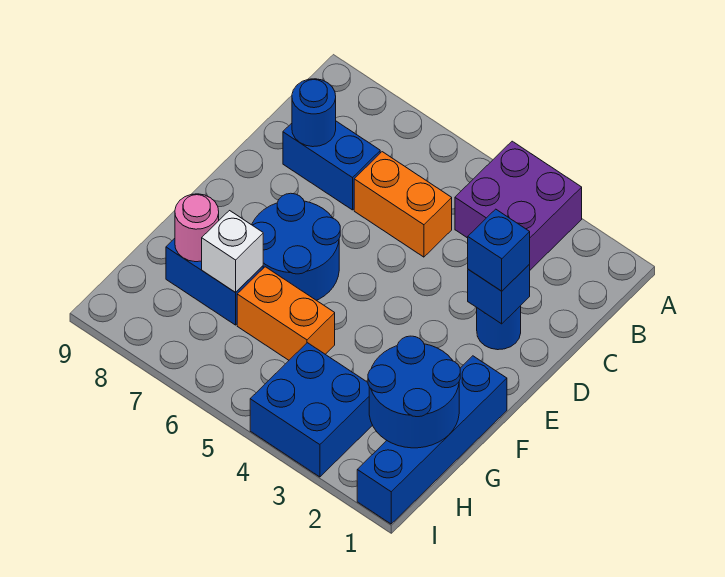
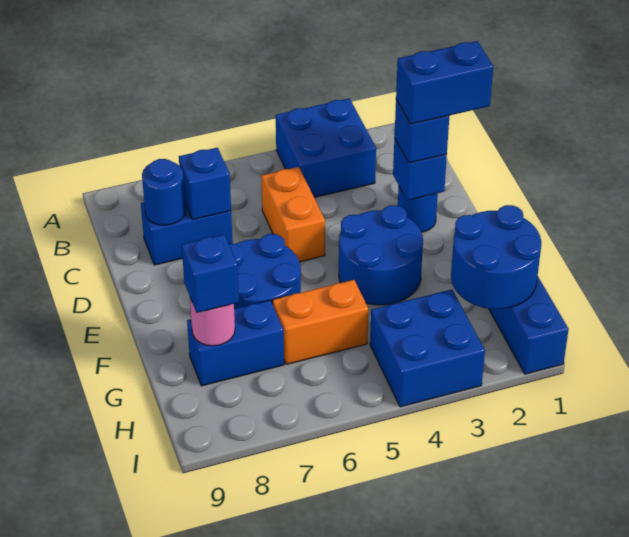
purple brick A3:B4 level 1 -> blue brick A3:B4 level 1
orange brick C5:C6 level 1 -> orange brick C5:D5 level 1
none -> blue brick C7 level 2
none -> blue brick D1:D2 level 4
none -> blue round brick E3:F4 level 1
white brick G7 level 2 -> none
none -> blue brick G8 level 3

